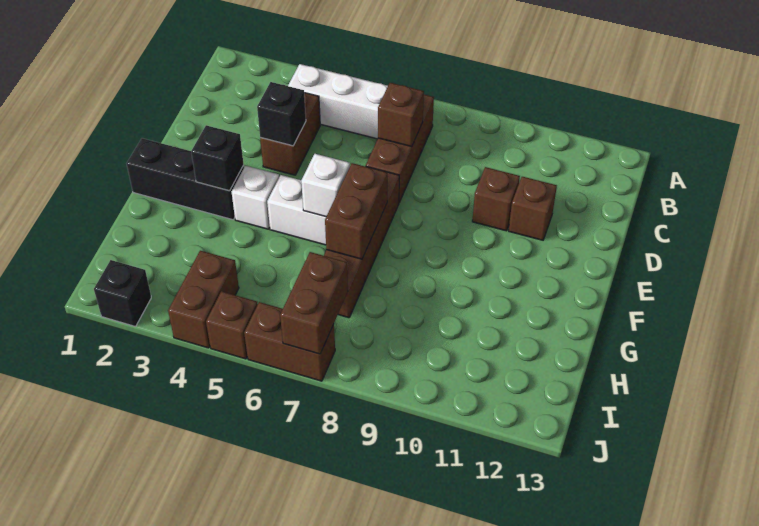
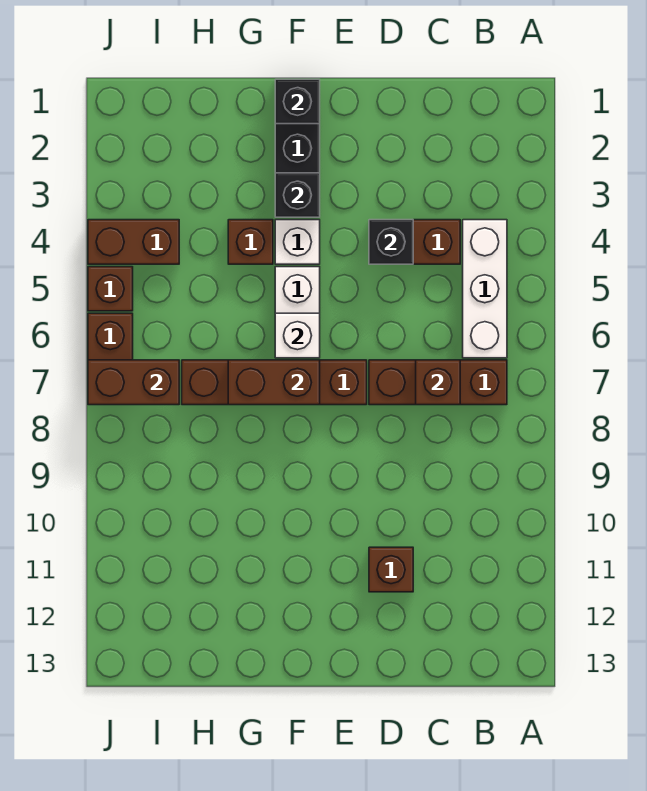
brown brick D10 level 1 -> brown brick G4 level 1
black brick J2 level 1 -> black brick F1 level 2

